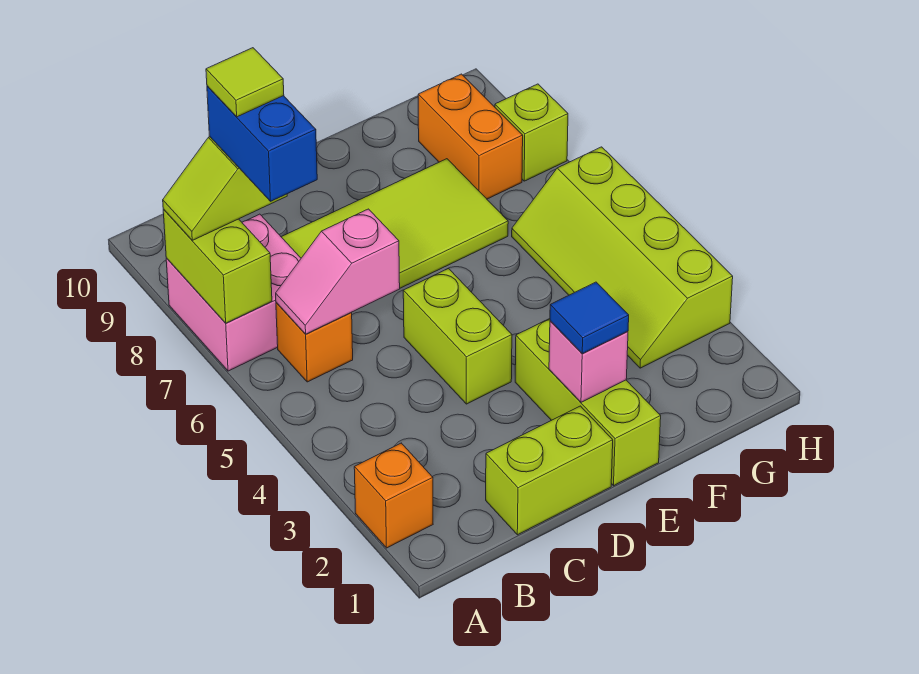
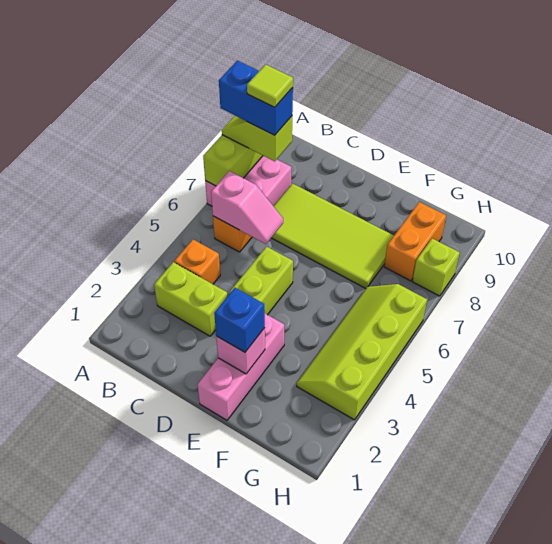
orange brick A2 level 1 -> orange brick B4 level 1
pink slope B6:C6 level 2 top C -> pink slope B6:C6 level 2 top B
blue brick B7:B8 level 4 -> blue brick A8:B8 level 4
lime brick C1:D1 level 1 -> lime brick B3:C3 level 1
lime brick E1:E3 level 1 -> pink brick E1:E3 level 1
blue tile E2 level 3 -> blue brick E2 level 3

